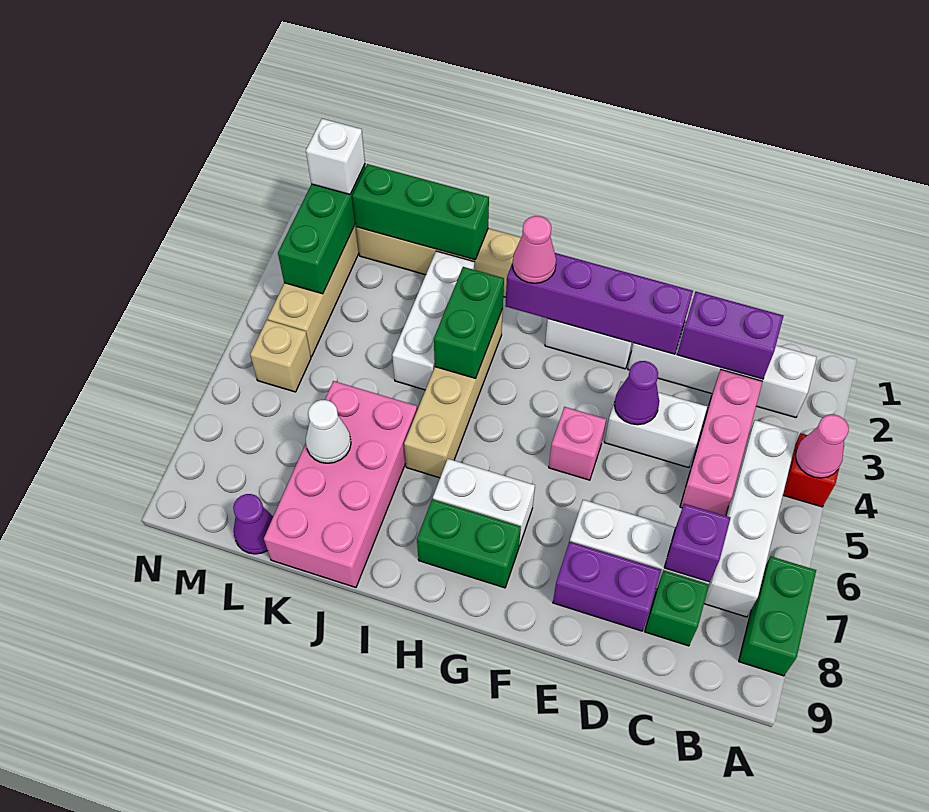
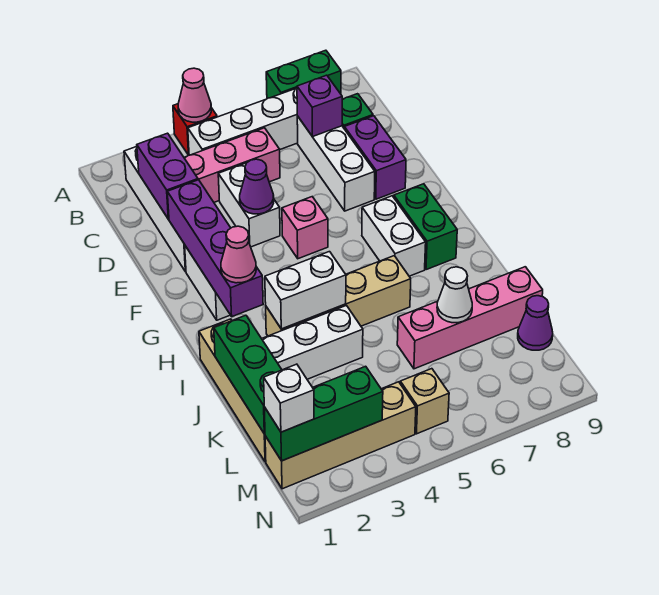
green brick I3:I4 level 2 -> white brick I3:I4 level 2
pink brick J6:K9 level 1 -> pink brick K6:K9 level 1

